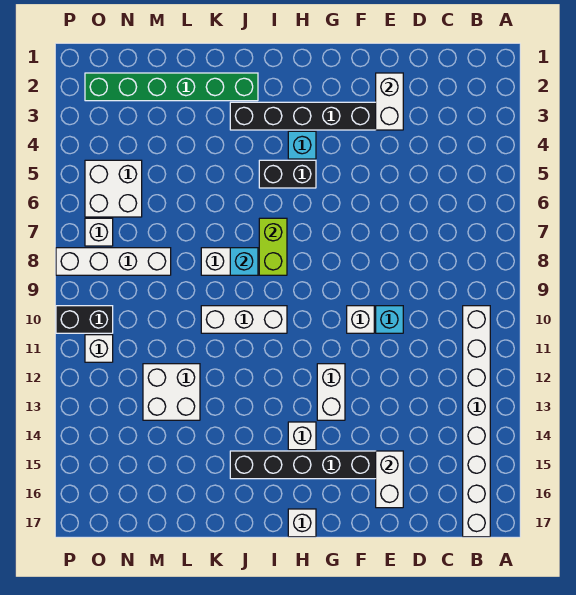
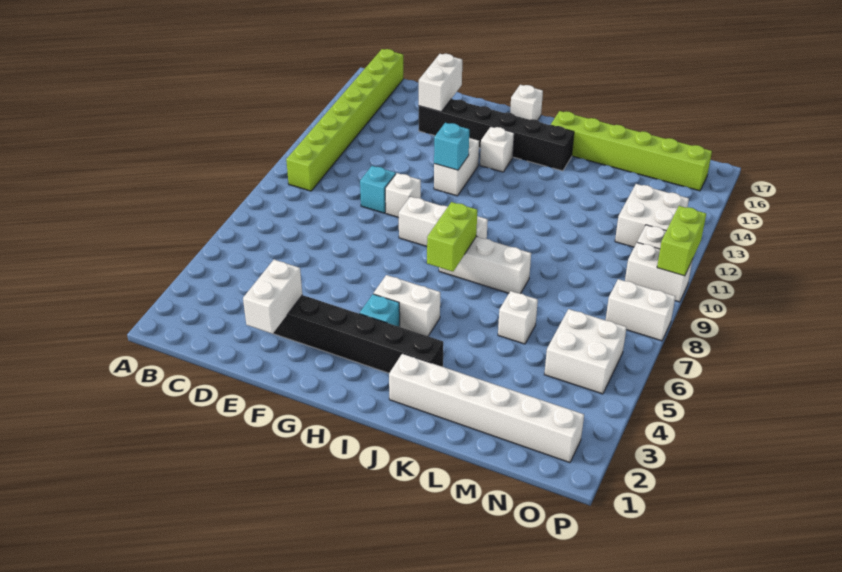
white brick B10:B17 level 1 -> lime brick B10:B17 level 1
black brick H5:I5 level 1 -> white brick H5:I5 level 1
white brick I10:K10 level 1 -> white brick G9:I9 level 1
green brick J2:O2 level 1 -> white brick J2:O2 level 1
cyan brick J8 level 2 -> cyan brick G12 level 2
none -> lime brick J16:O16 level 1
white brick L12:M13 level 1 -> white brick N12:O13 level 1
white brick M8:P8 level 1 -> white brick O8:P8 level 1
white brick O7 level 1 -> white brick L6 level 1
black brick O10:P10 level 1 -> white brick O10:P10 level 1
none -> lime brick P10:P11 level 2

